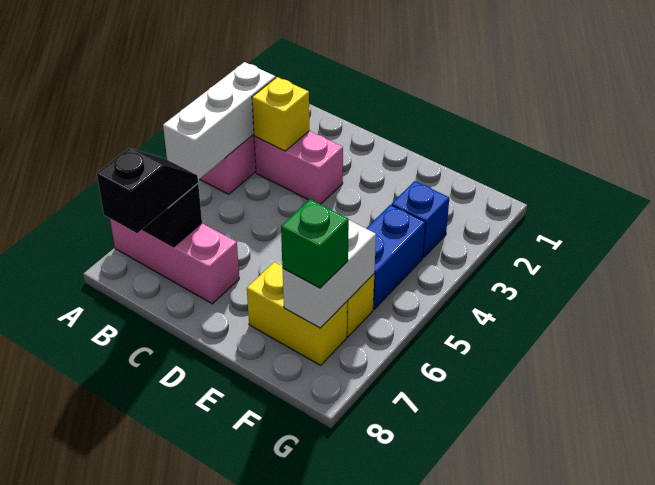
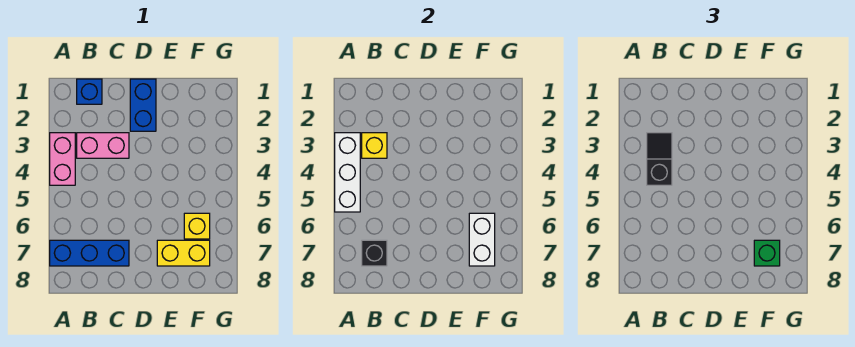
pink brick A7:C7 level 1 -> blue brick A7:C7 level 1
black slope B7:B8 level 3 top 8 -> black slope B3:B4 level 3 top 4
blue brick F3 level 1 -> blue brick B1 level 1
blue brick F4:F5 level 1 -> blue brick D1:D2 level 1

